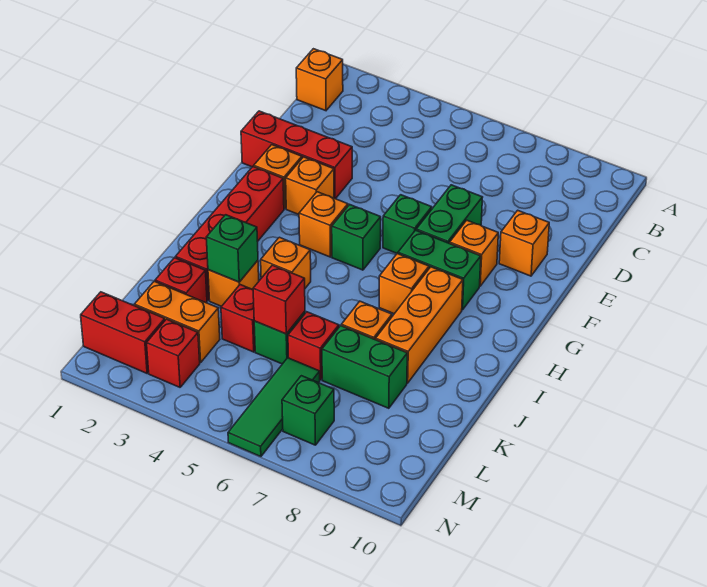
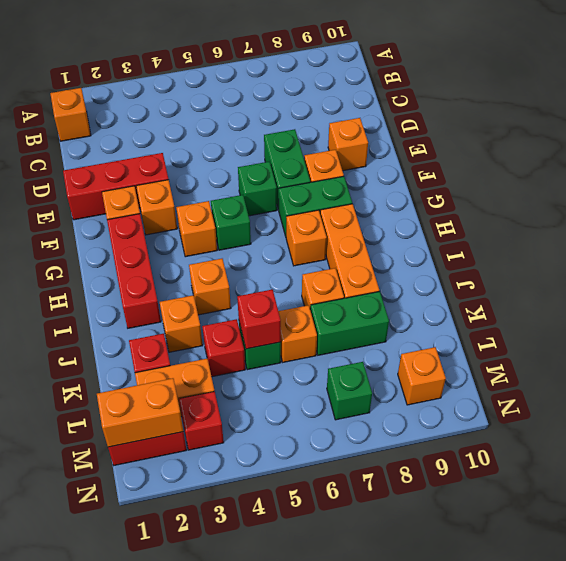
red brick G2:J2 level 1 -> red brick G2:I2 level 1
green brick J3 level 2 -> none
red brick K6 level 1 -> orange brick K6 level 1
green tile L6:N6 level 1 -> none
none -> orange brick M1:M2 level 2
none -> orange brick M9 level 1

